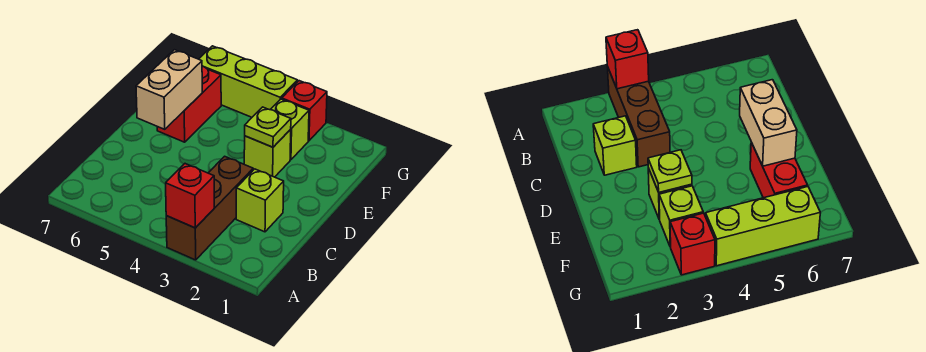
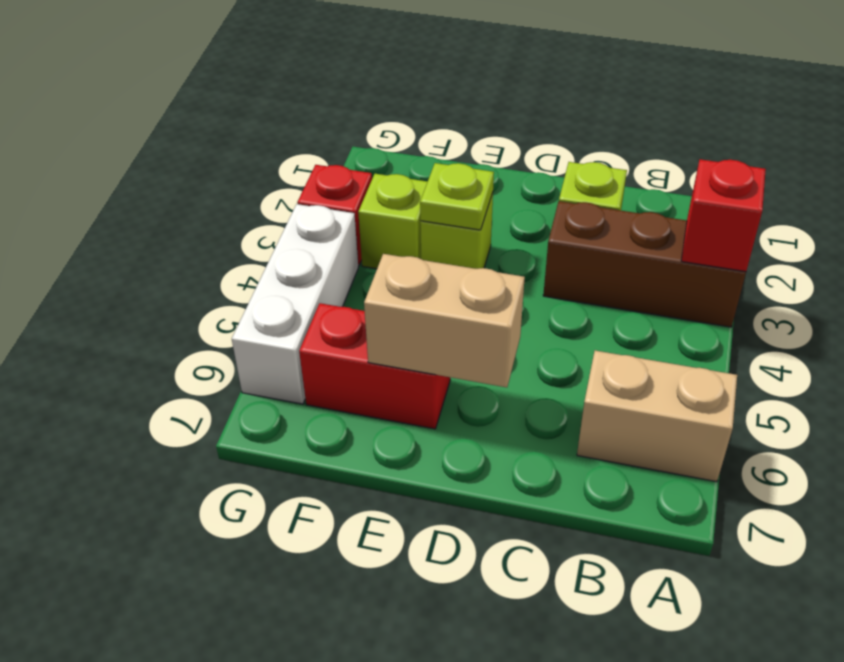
none -> tan brick A6:B6 level 1
lime brick G4:G6 level 1 -> white brick G4:G6 level 1

